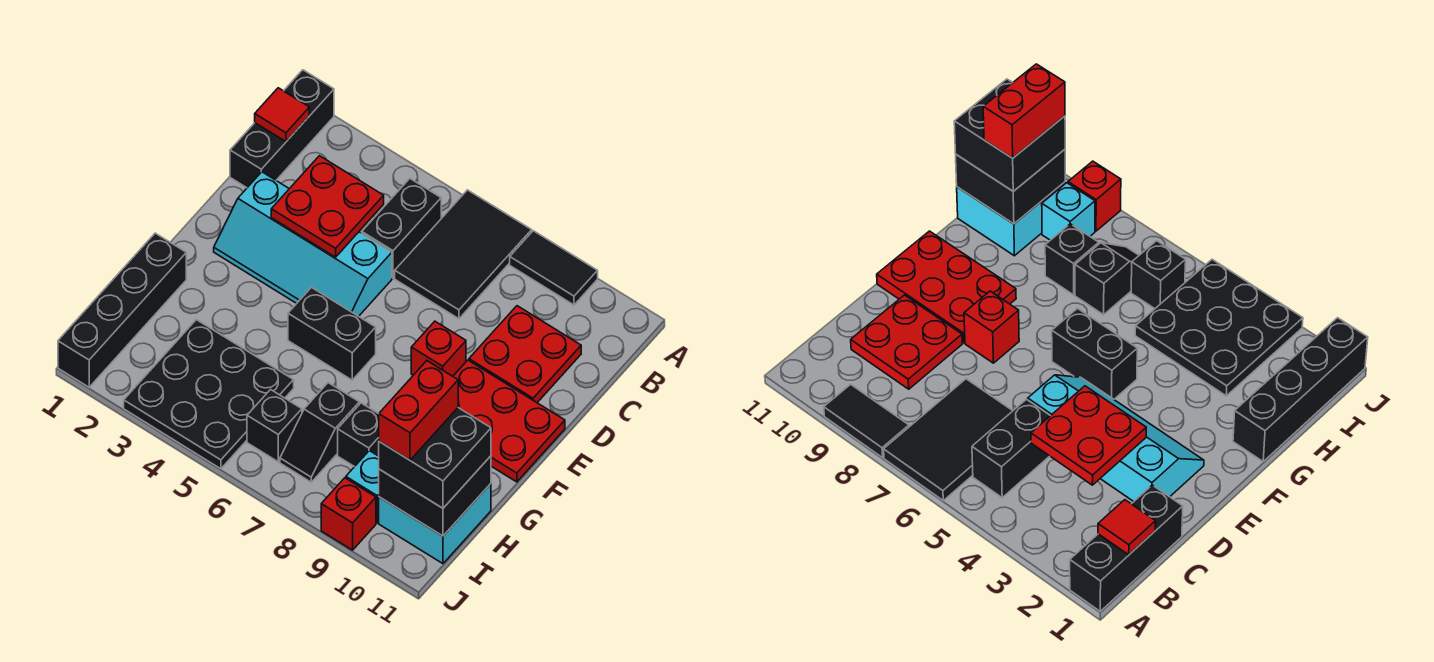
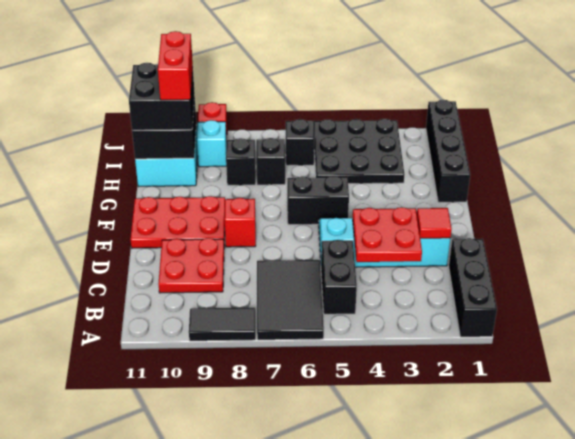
red tile B1 level 2 -> red tile D2 level 2

